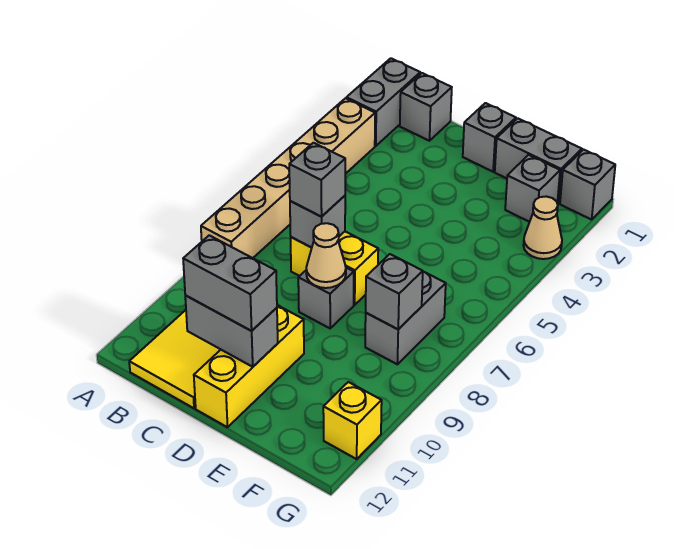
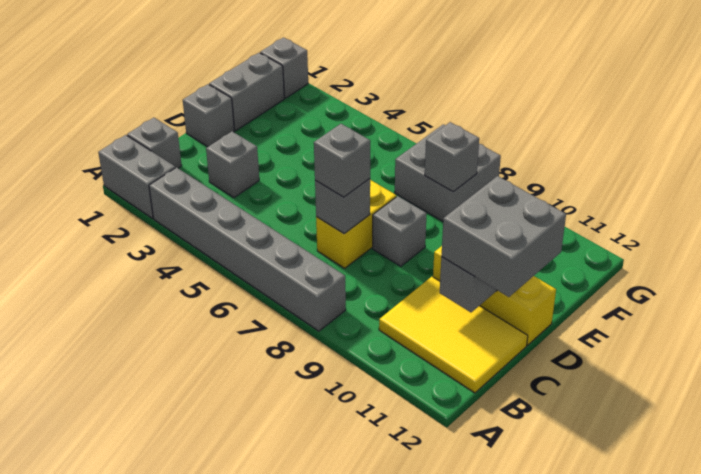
tan brick A3:A8 level 1 -> grey brick A3:A8 level 1
grey brick C11:D11 level 3 -> grey brick C11:D12 level 3
tan cone D8 level 2 -> none
grey brick F2 level 1 -> grey brick C3 level 1
grey brick F7:F8 level 1 -> grey brick F7:G8 level 1
tan cone G3 level 1 -> none
yellow brick G11 level 1 -> none

